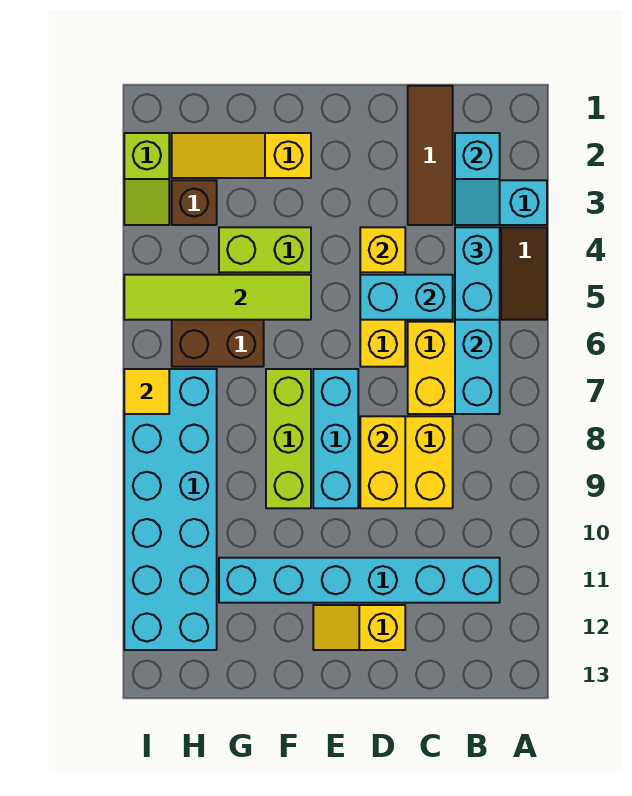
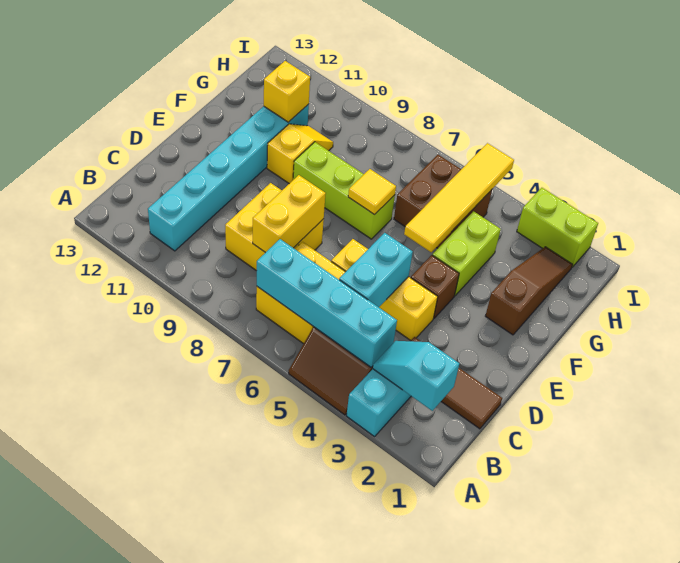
cyan brick B4:B5 level 3 -> none
yellow brick D4 level 2 -> yellow brick G11 level 2
yellow brick D8:D9 level 2 -> yellow brick C8:D8 level 2
yellow slope D12:E12 level 1 top D -> yellow slope F10:G10 level 1 top F
cyan brick E7:E9 level 1 -> none
yellow slope F2:H2 level 1 top F -> brown slope F2:H2 level 1 top F
lime tile F5:I5 level 2 -> yellow tile F5:I5 level 2
brown brick H3 level 1 -> brown brick E4 level 1
cyan brick H7:I12 level 1 -> none
lime slope I2:I3 level 1 top 2 -> lime brick I2:I3 level 1
yellow tile I7 level 2 -> yellow tile F7 level 2

